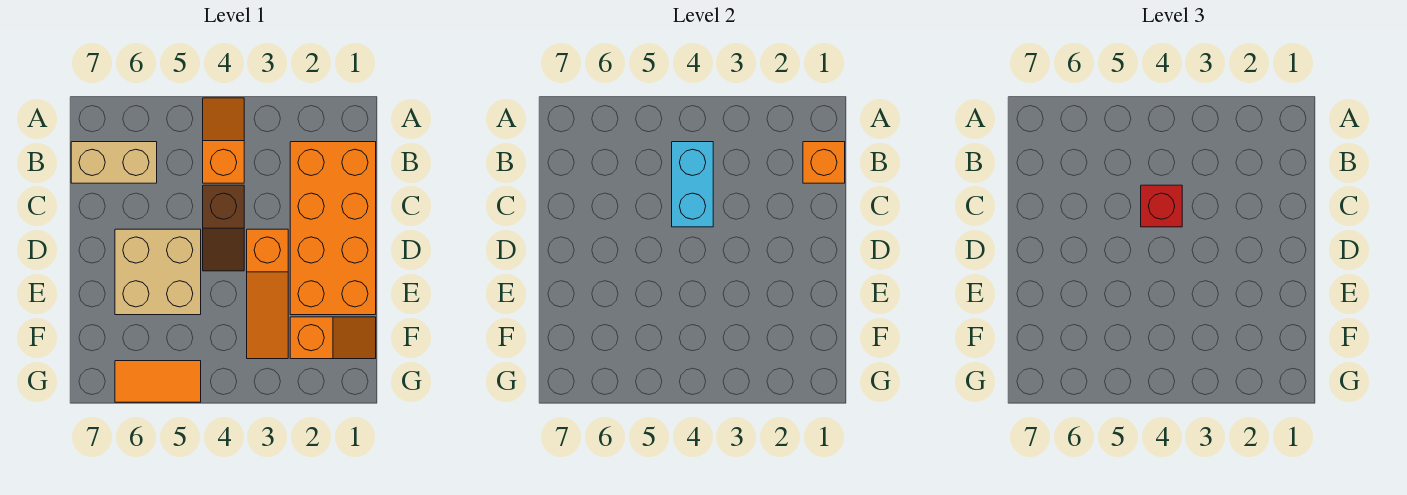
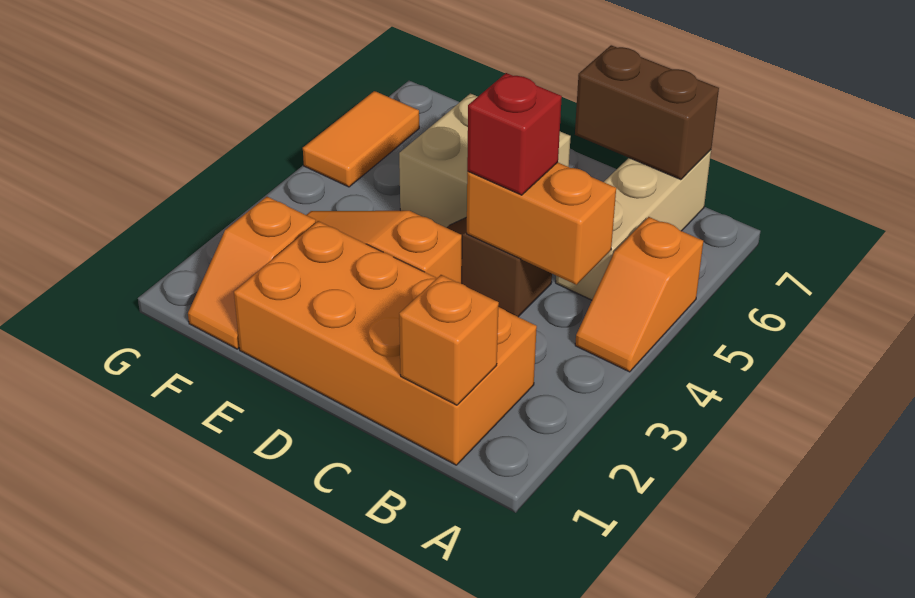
orange slope A4:B4 level 1 top B -> orange slope A4:A5 level 1 top 5
cyan brick B4:C4 level 2 -> orange brick B4:C4 level 2
tan brick B6:B7 level 1 -> tan brick B5:B7 level 1
none -> brown brick B7:C7 level 2

